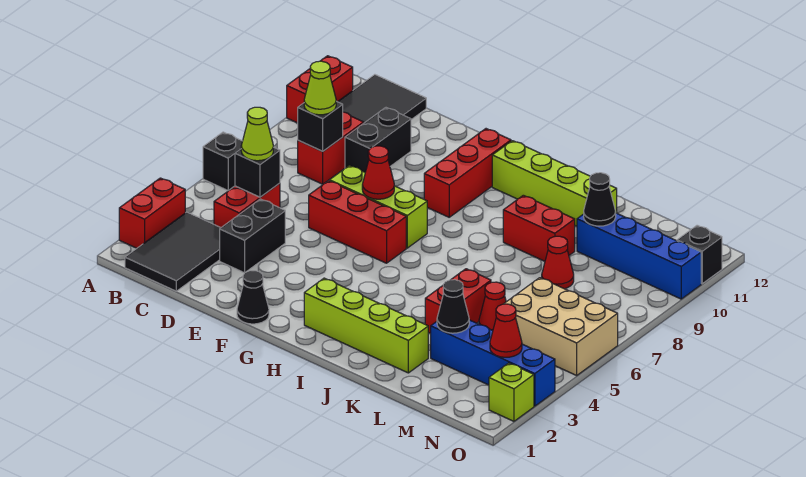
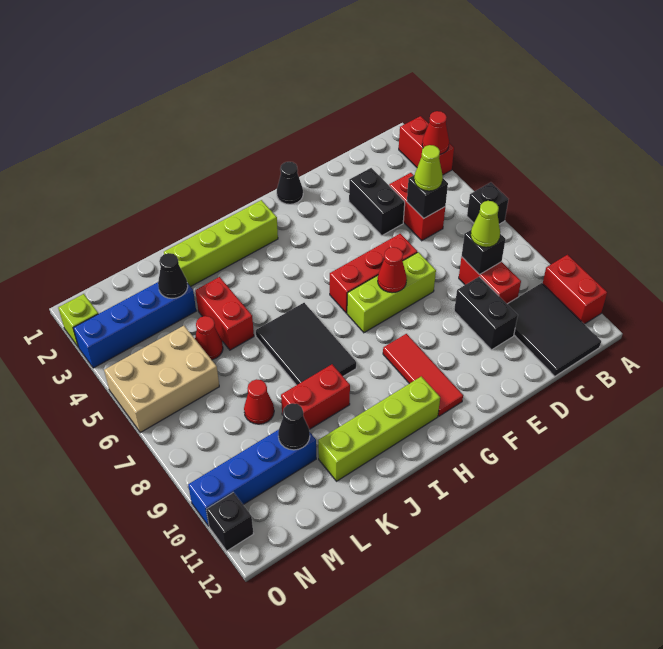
black tile B1:C3 level 1 -> black tile I6:J8 level 1
red brick G9:G11 level 1 -> red tile G9:G11 level 1
red cone N3 level 2 -> red cone A3 level 2

